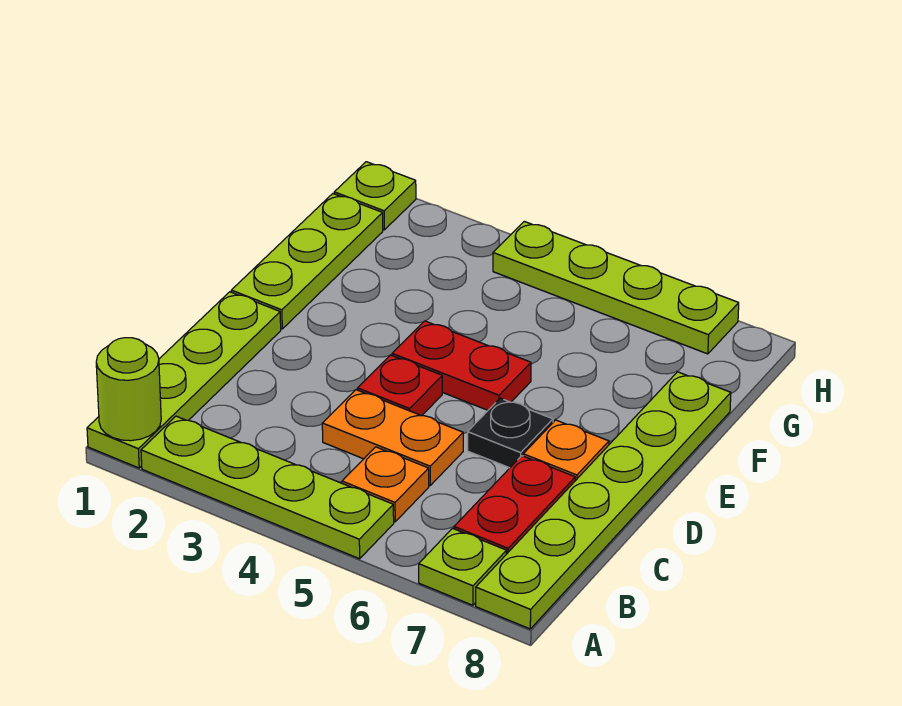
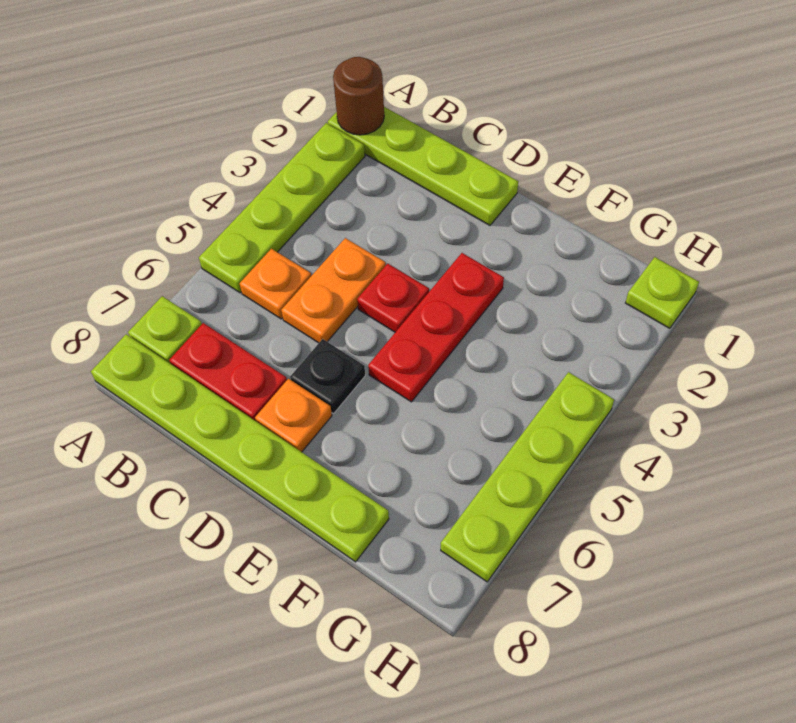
lime round brick A1 level 2 -> brown round brick A1 level 2
lime plate E1:G1 level 1 -> none
red plate E4:E5 level 1 -> red plate E3:E5 level 1

